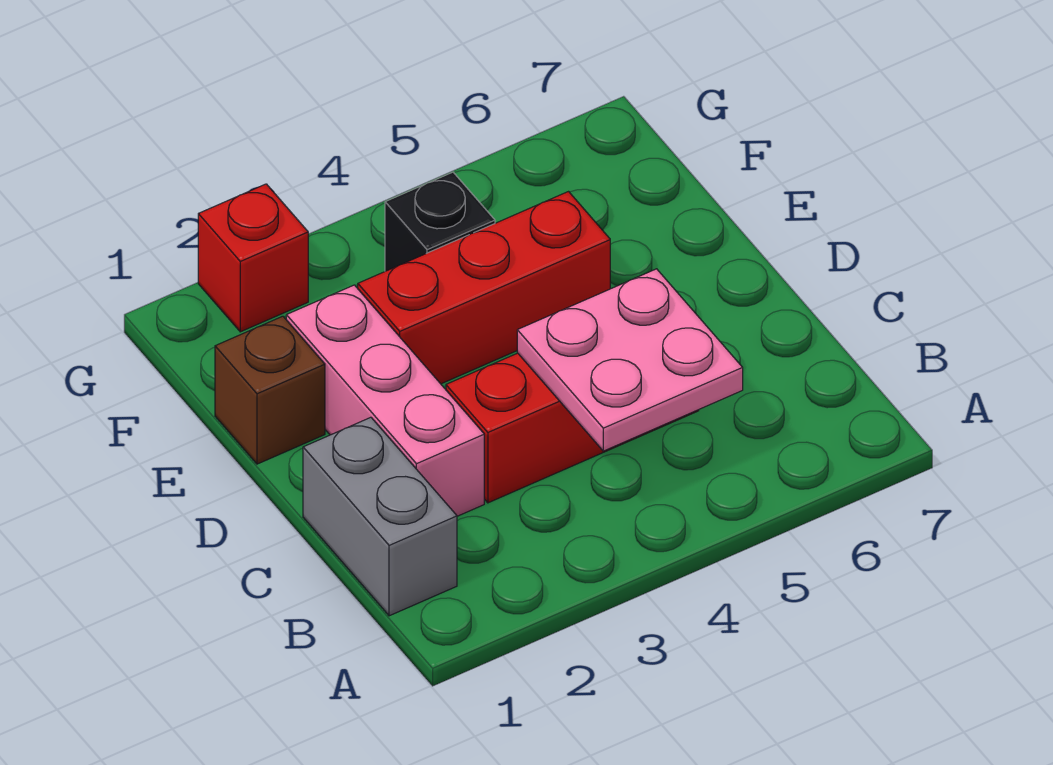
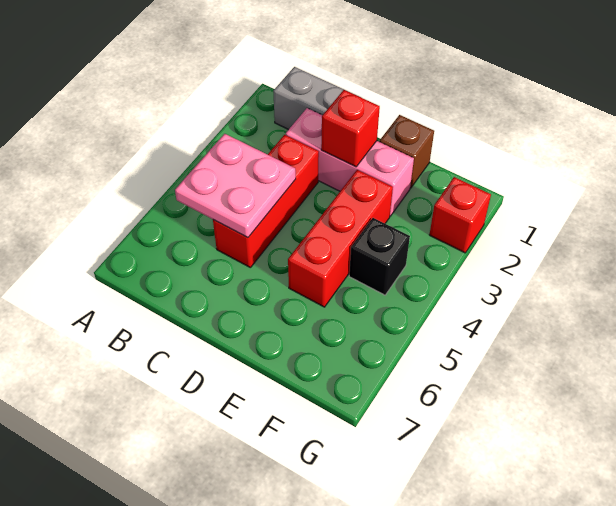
none -> red brick D2 level 2

